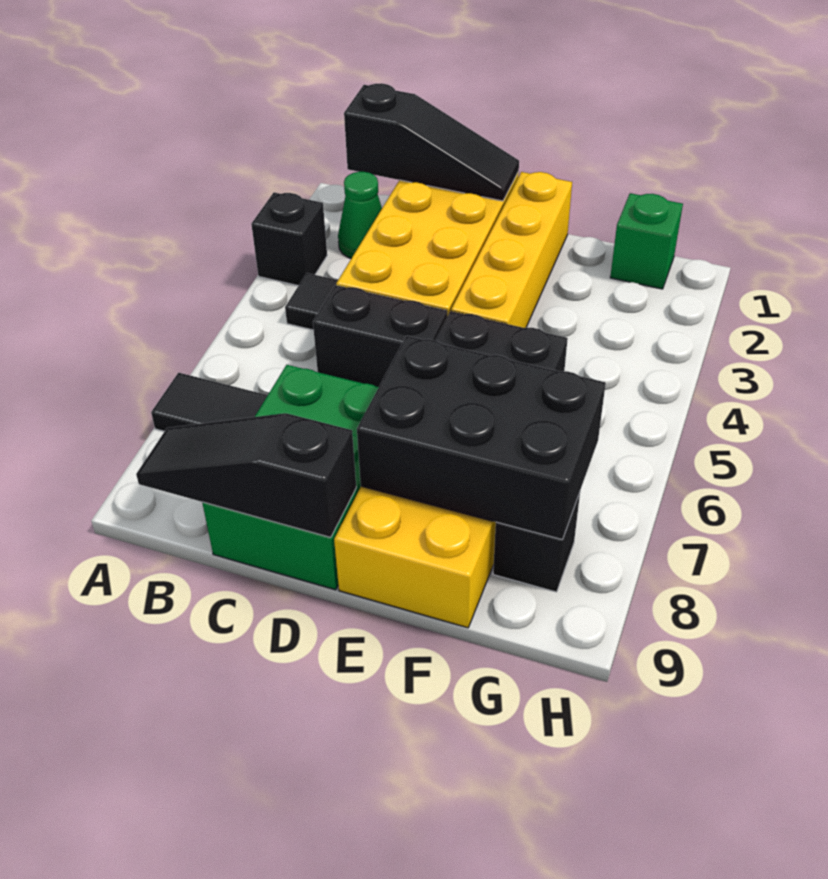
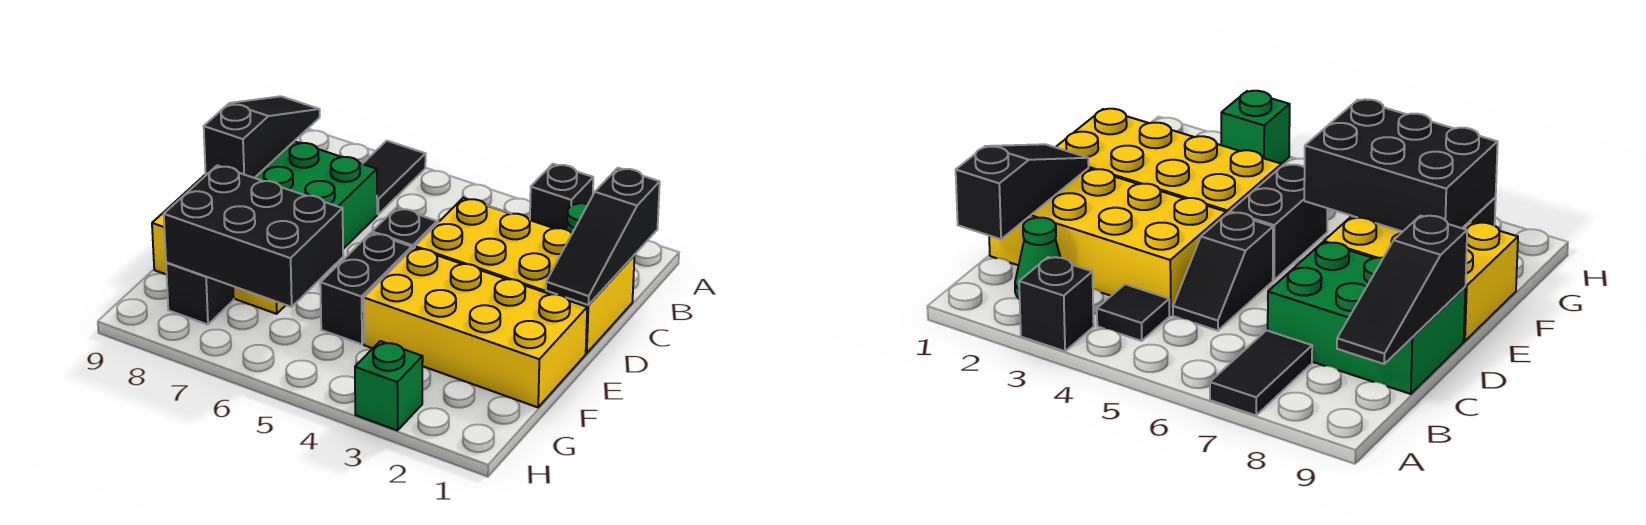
black brick C5:D5 level 1 -> black slope C5:D5 level 1 top D
yellow brick E1:E4 level 1 -> yellow brick E1:F4 level 1
black brick E7:G8 level 2 -> black brick F6:G8 level 2
green brick G1 level 1 -> green brick H3 level 1

